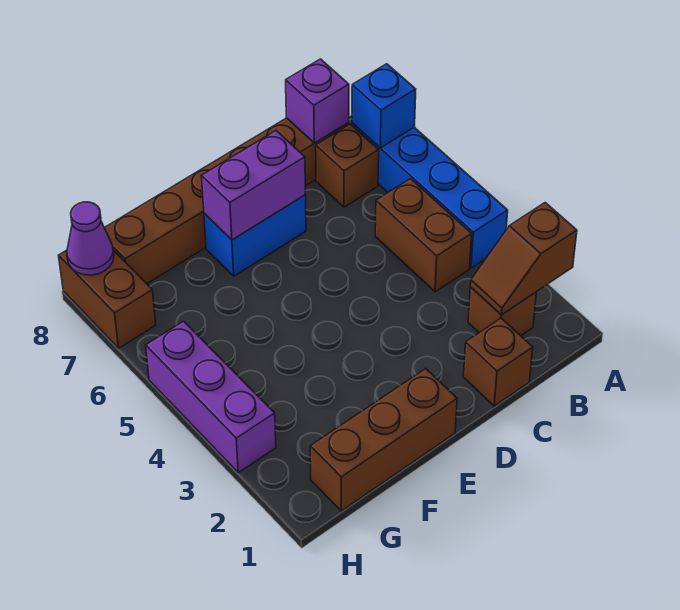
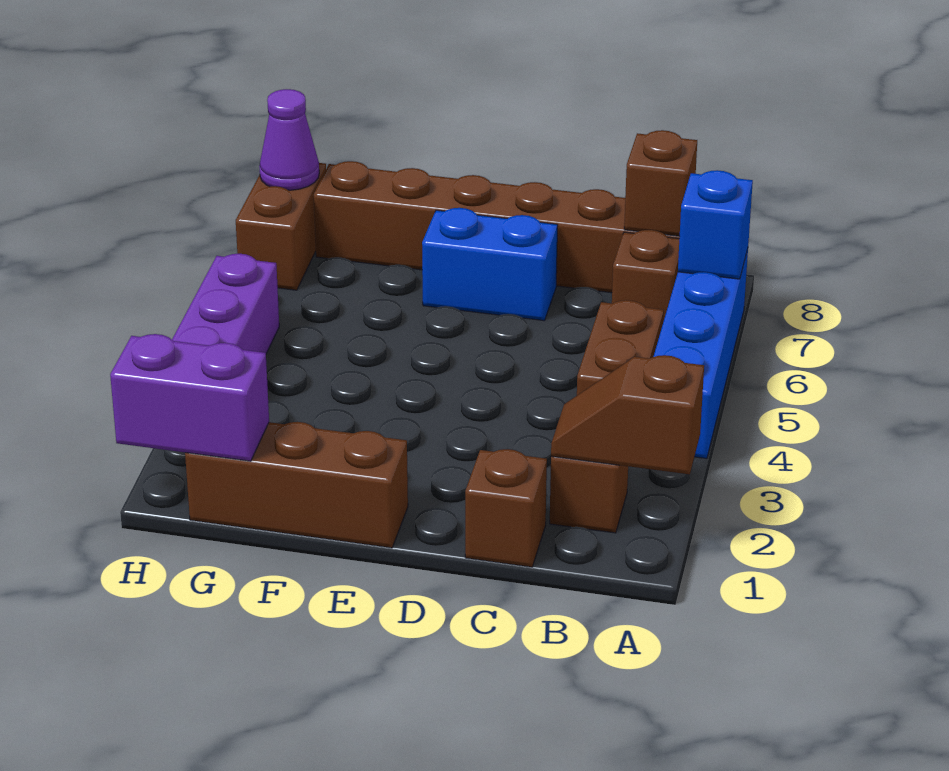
purple brick B8 level 2 -> brown brick B8 level 2
purple brick D7:E7 level 2 -> purple brick G1:H1 level 2

